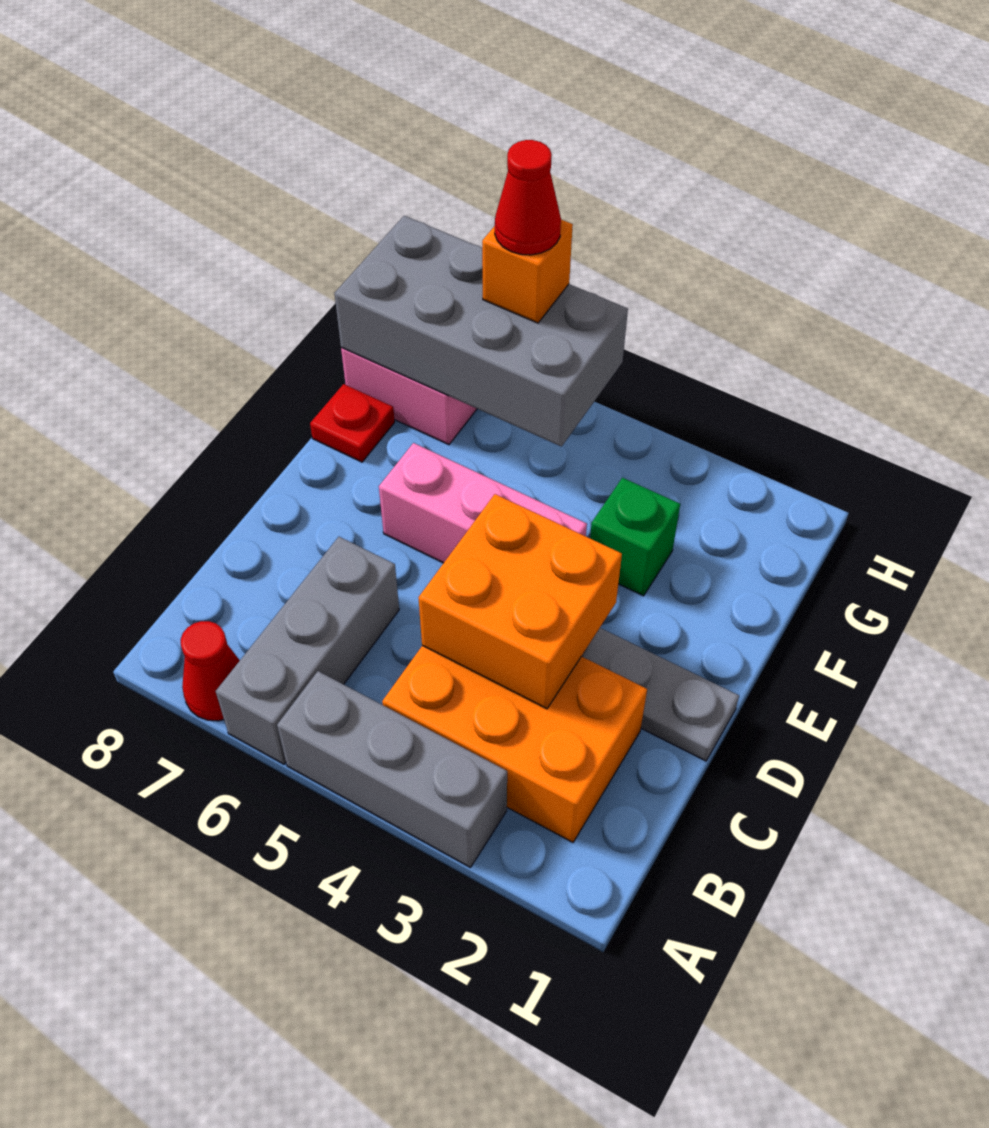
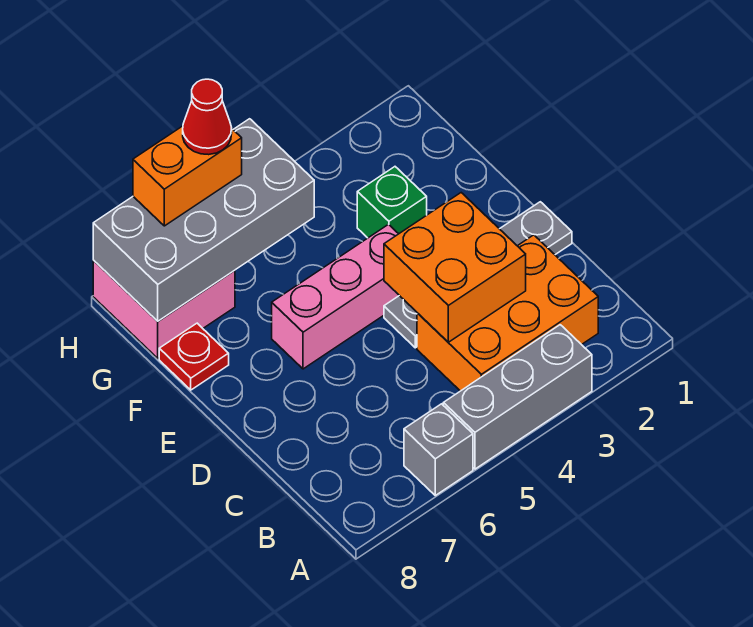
grey brick A6:C6 level 1 -> grey brick A6 level 1
red cone A7 level 1 -> none
orange brick H6 level 3 -> orange brick H6:H7 level 3

